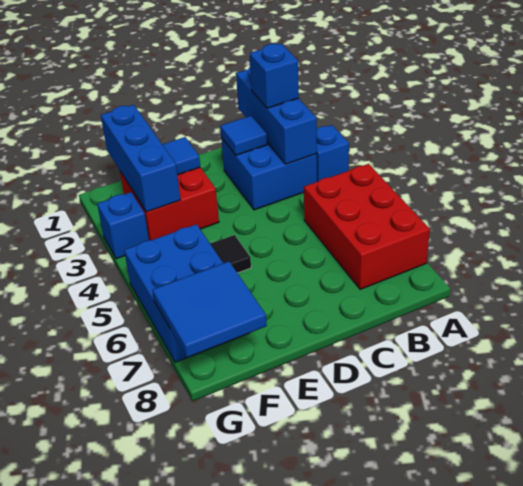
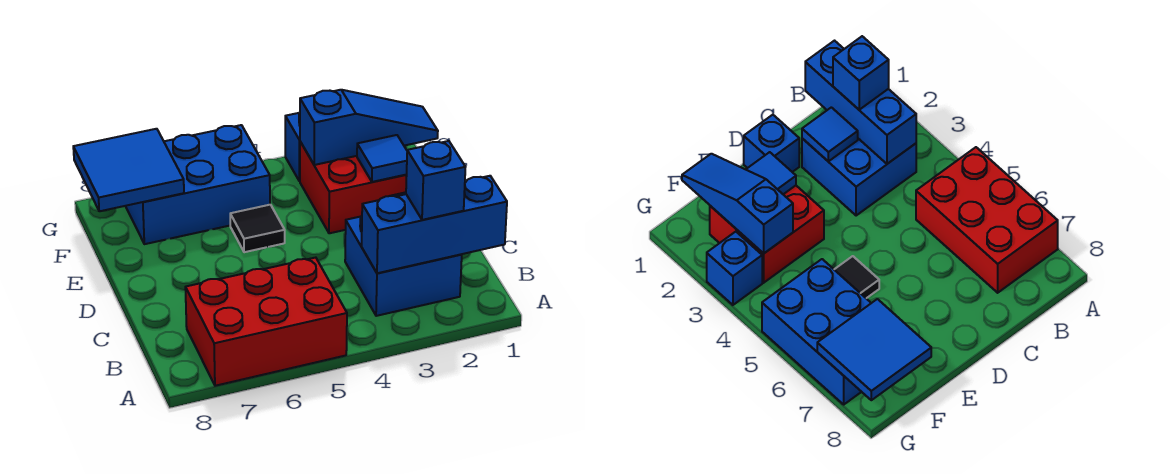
blue brick A3 level 1 -> blue brick D1 level 1
blue brick F1:F3 level 2 -> blue slope F1:F3 level 2 top 3

